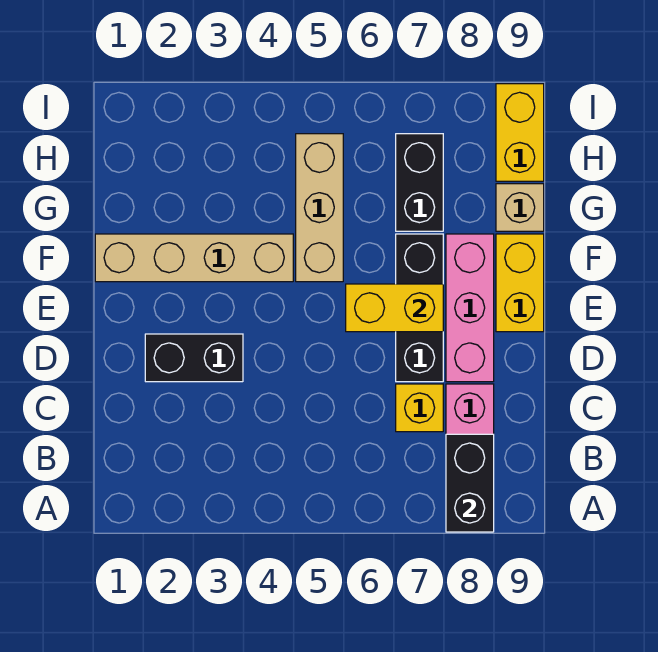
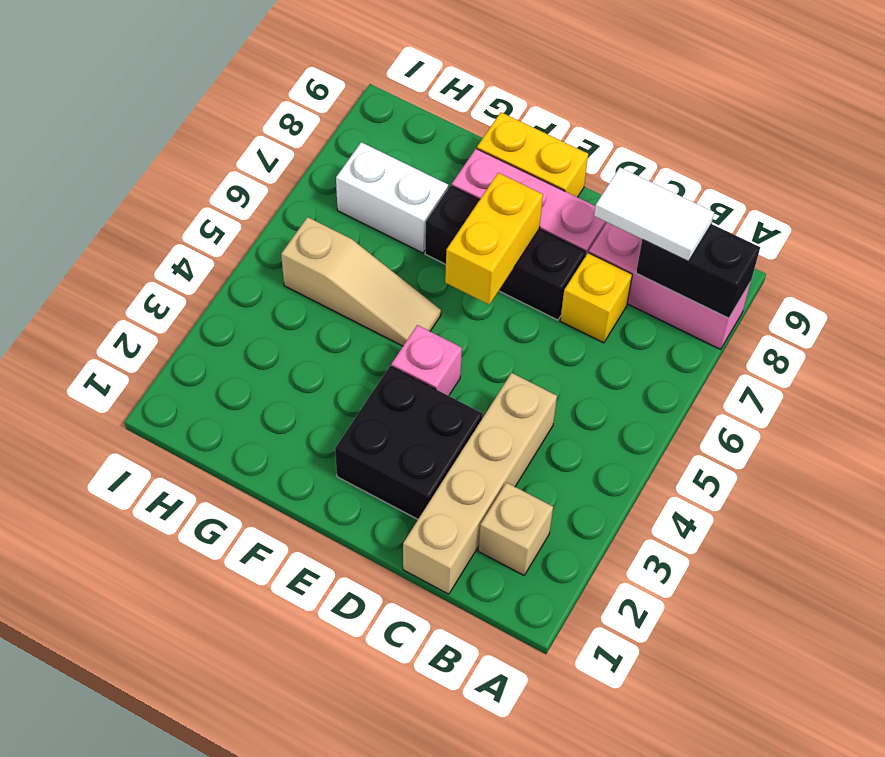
none -> white tile B8:C8 level 3
black brick D2:D3 level 1 -> black brick D2:E3 level 1
none -> pink brick E4 level 1
tan brick F1:F4 level 1 -> tan brick C1:C4 level 1
tan brick F5:H5 level 1 -> tan slope F5:H5 level 1 top H
black brick G7:H7 level 1 -> white brick G7:H7 level 1
tan brick G9 level 1 -> tan brick B2 level 1
yellow brick H9:I9 level 1 -> none

